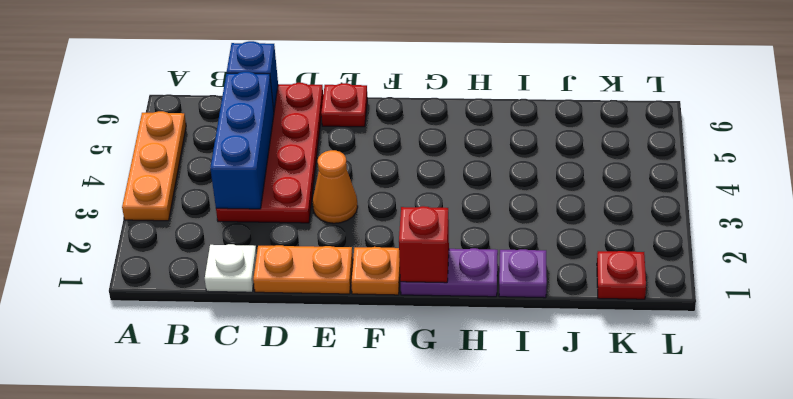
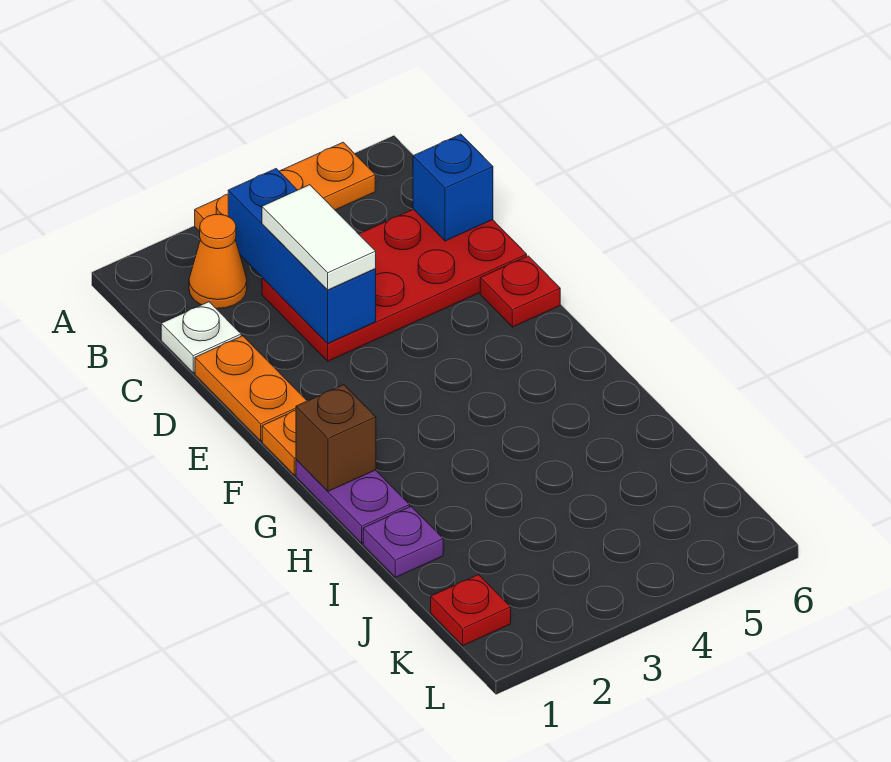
blue brick C3:C5 level 2 -> blue brick B3:D3 level 2
none -> white tile C3:D3 level 3
orange cone E3 level 1 -> orange cone B2 level 1
red brick G1 level 2 -> brown brick G1 level 2

